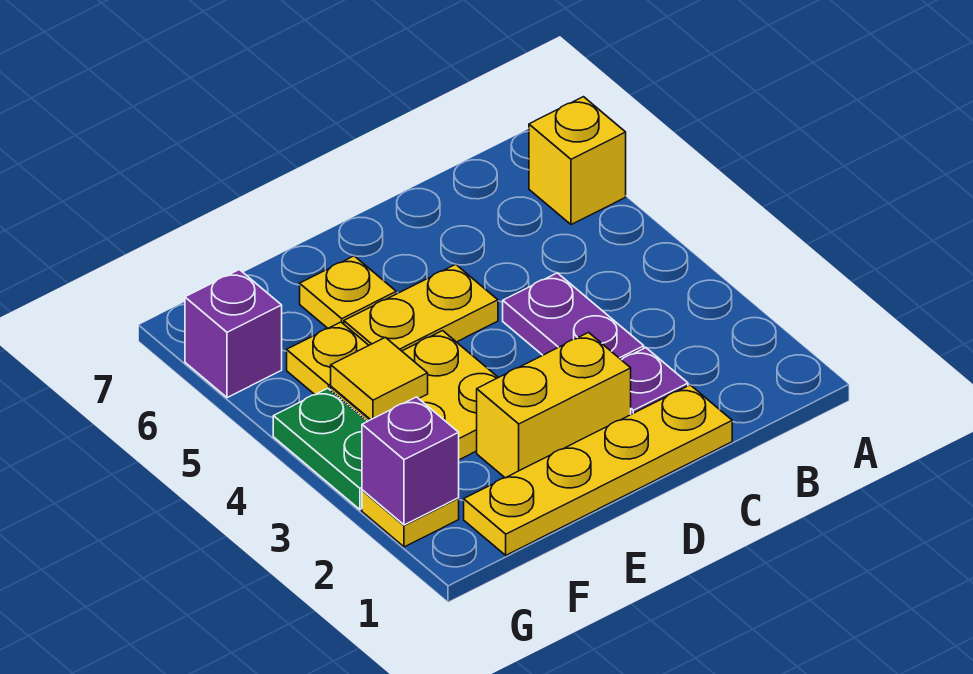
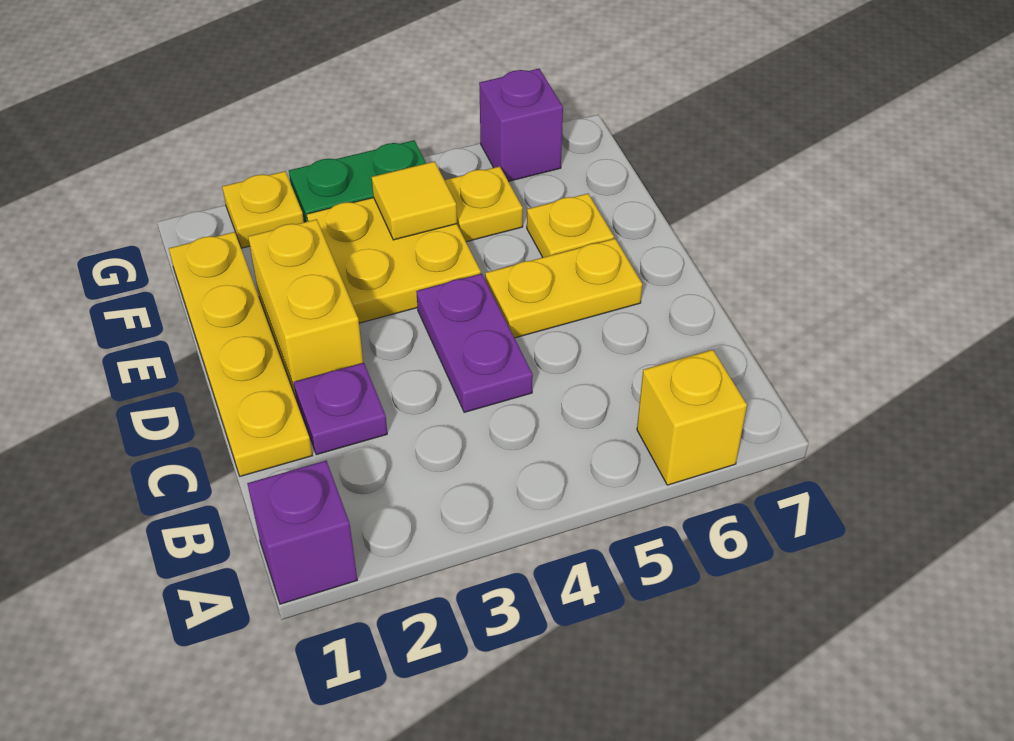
purple plate C3:C4 level 1 -> purple plate C4:D4 level 1
yellow plate D5:E5 level 1 -> yellow plate D5:D6 level 1
purple brick G2 level 2 -> purple brick A1 level 1

